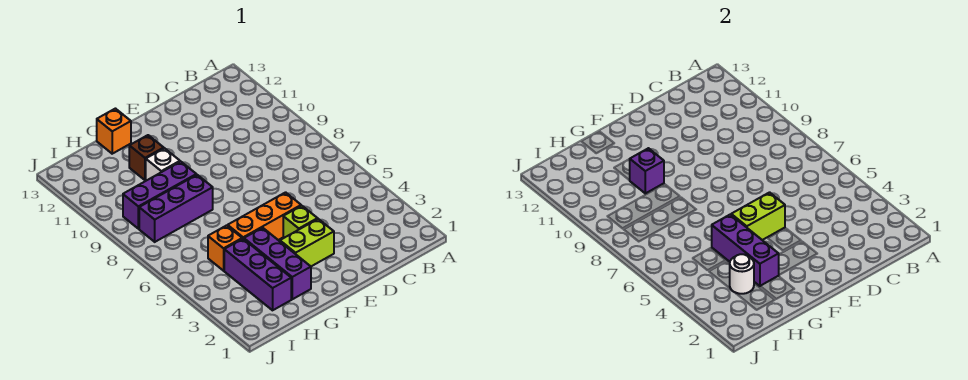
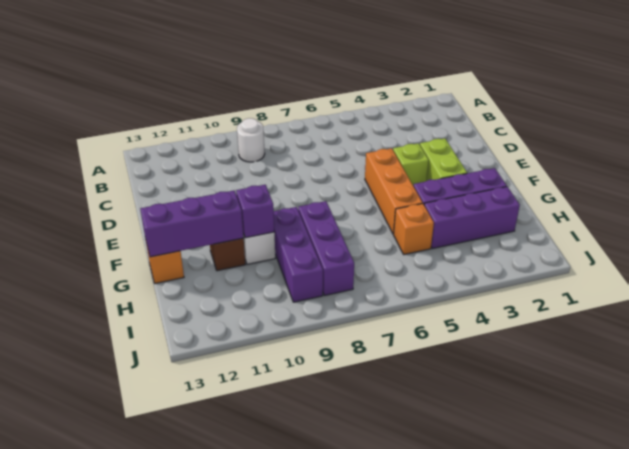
lime brick E5:F5 level 2 -> none
purple brick G3:G5 level 2 -> purple brick G11:G13 level 2
white round brick H3 level 2 -> white round brick B9 level 1

